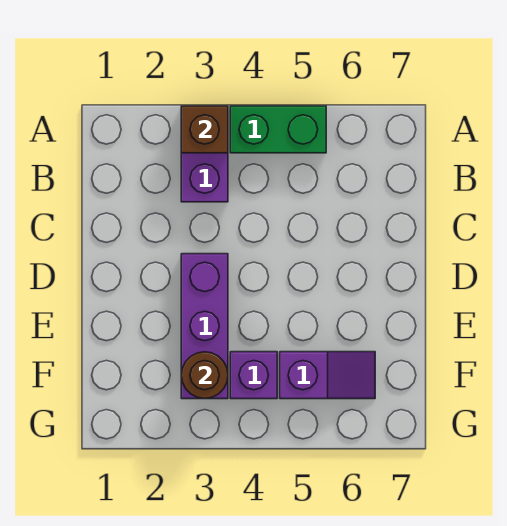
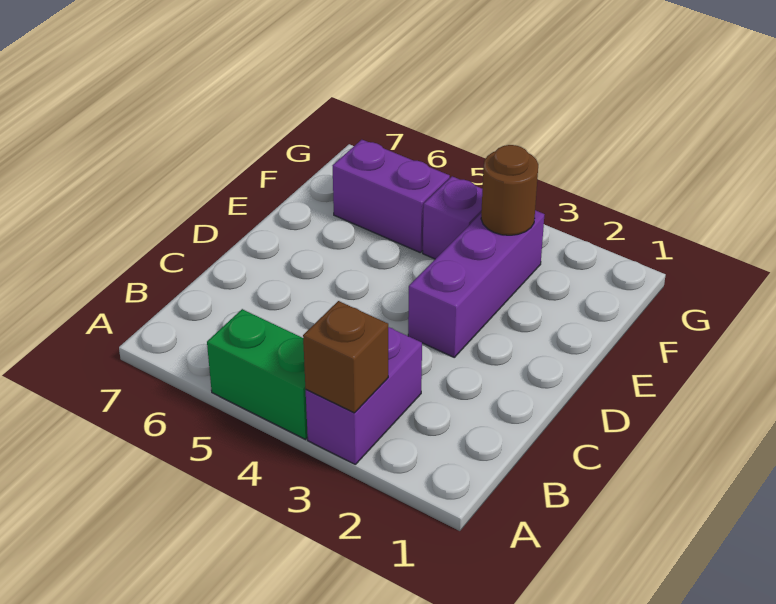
purple slope F5:F6 level 1 top 5 -> purple brick F5:F6 level 1

